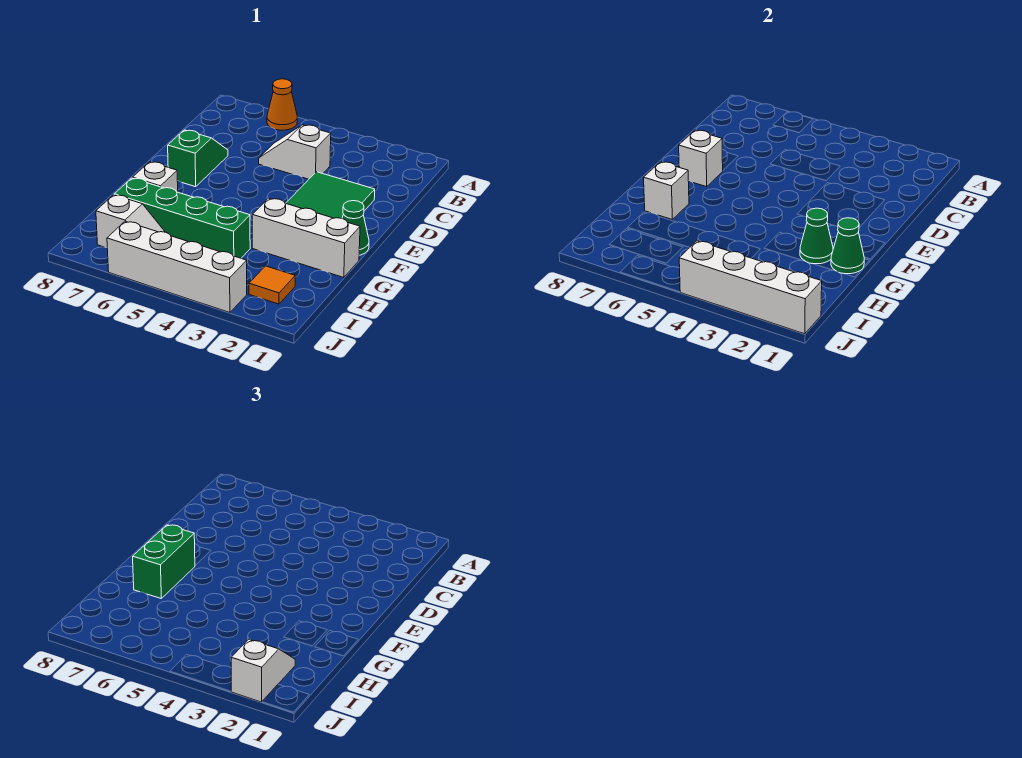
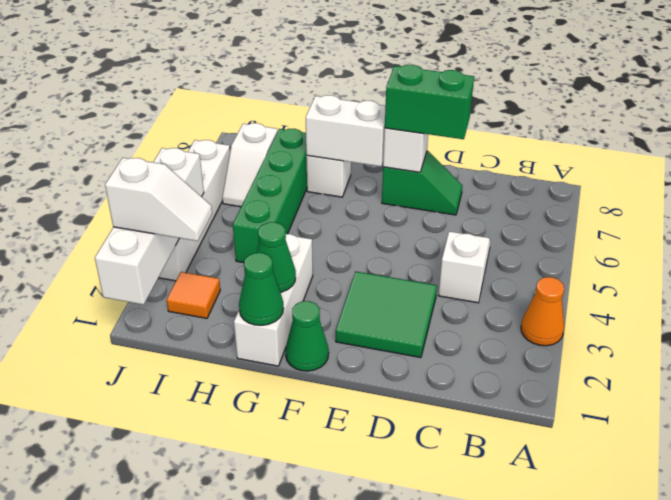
orange cone A6 level 1 -> orange cone A3 level 1
green brick F7:G7 level 3 -> green brick D7:E7 level 3
white brick G7 level 2 -> white brick F7:G7 level 2

